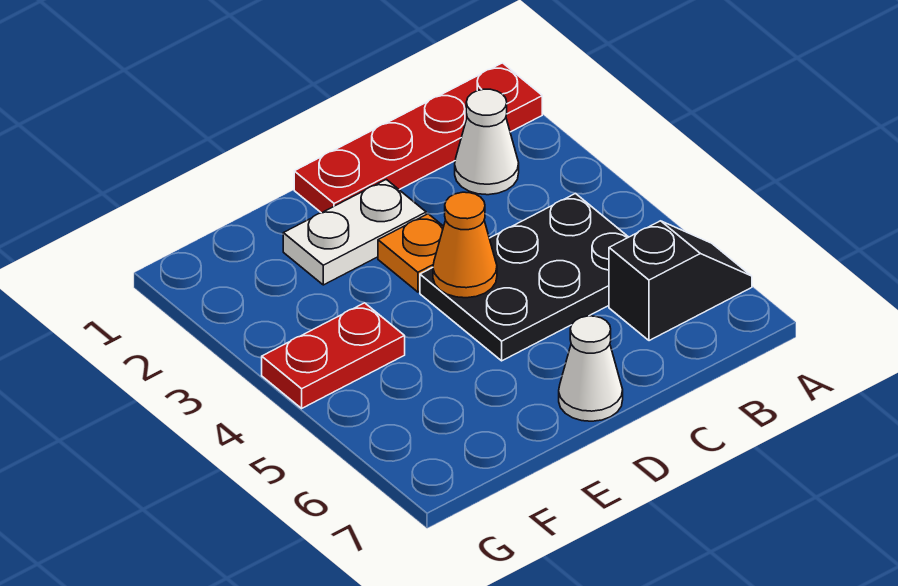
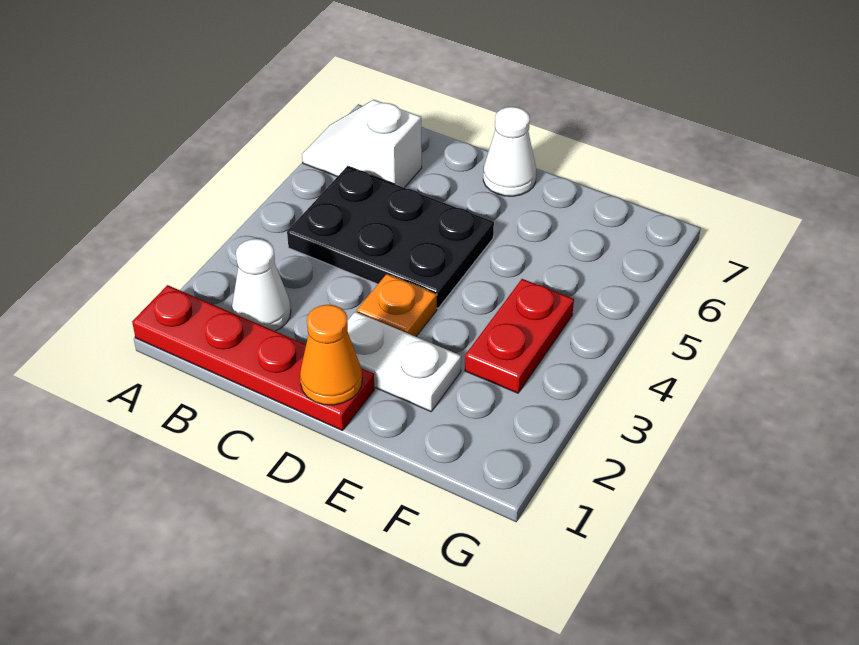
black slope A6:B6 level 1 top B -> white slope A6:B6 level 1 top B
orange cone D4 level 2 -> orange cone D1 level 2
red plate F4:G4 level 1 -> red plate F3:F4 level 1

